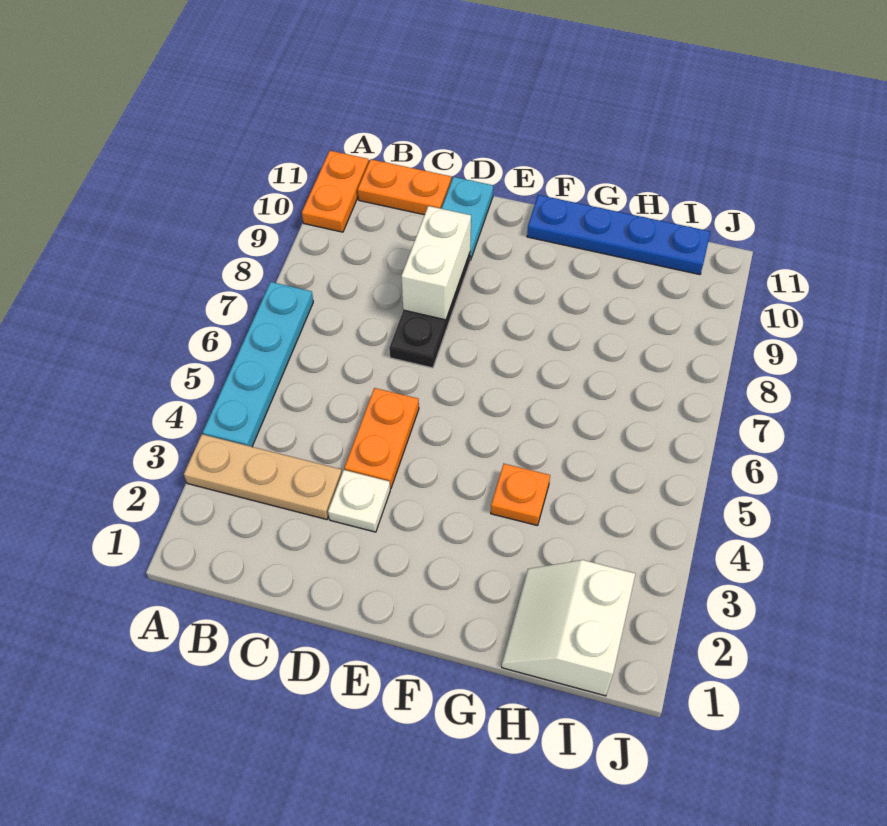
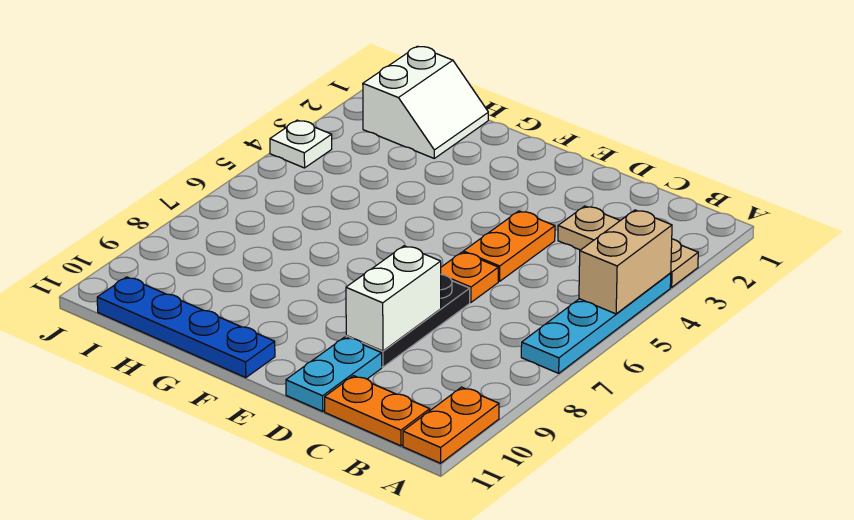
none -> tan brick A4:A5 level 2
white plate D3 level 1 -> white plate J4 level 1
orange plate G4 level 1 -> orange plate D6 level 1

